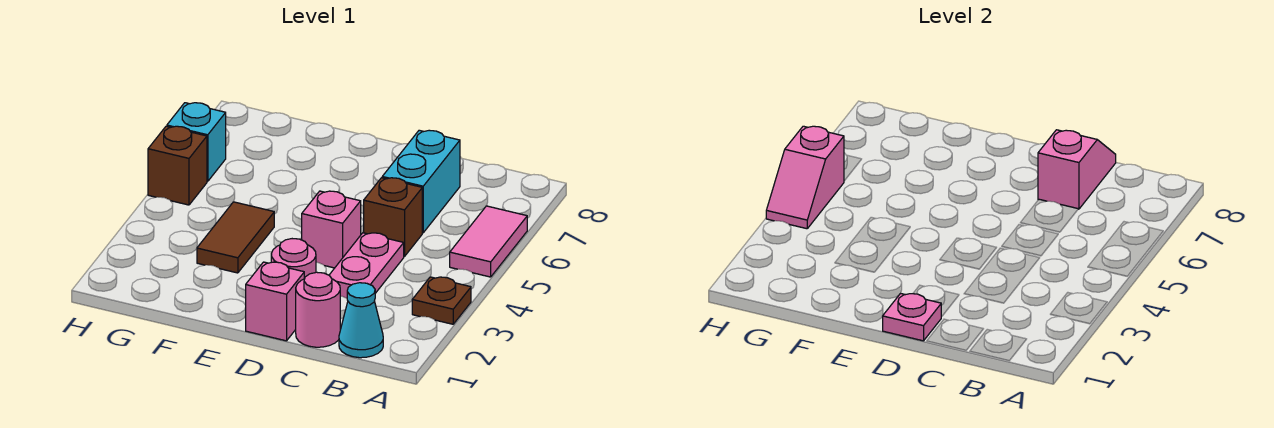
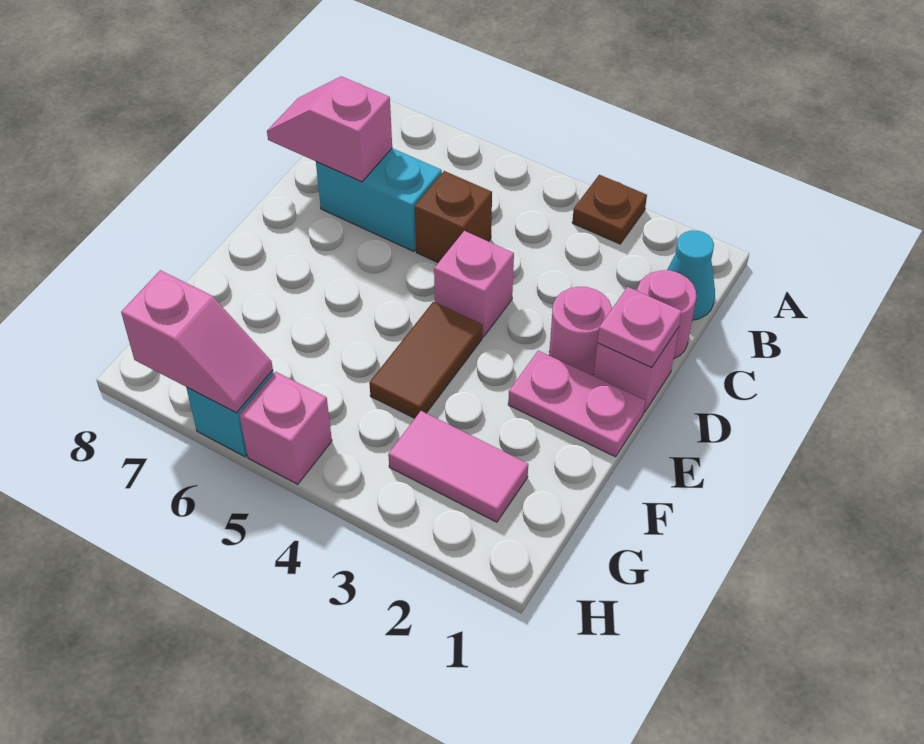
pink tile A5:A6 level 1 -> pink tile G2:G3 level 1
pink plate C3:C4 level 1 -> pink plate E1:E2 level 1
brown tile F3:F4 level 1 -> brown tile E4:F4 level 1
pink slope H4:H5 level 2 top 5 -> pink slope H6:H7 level 2 top 7
brown brick H5 level 1 -> pink brick H5 level 1

